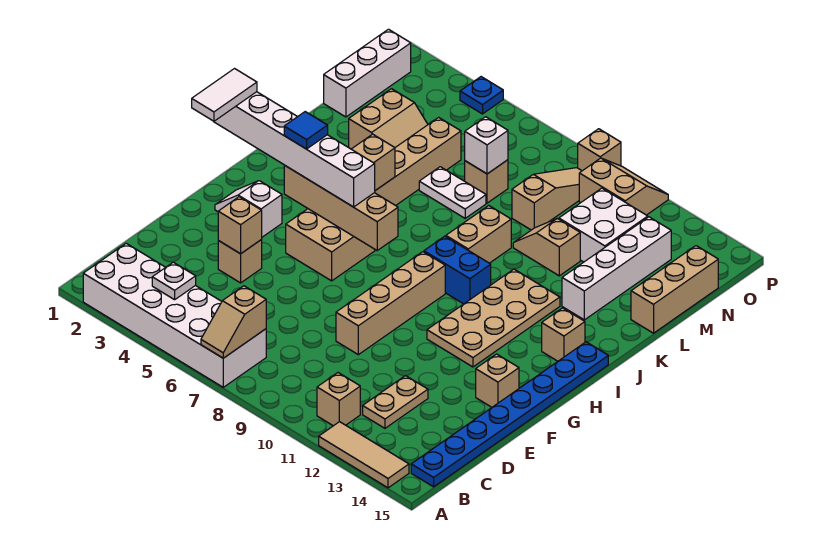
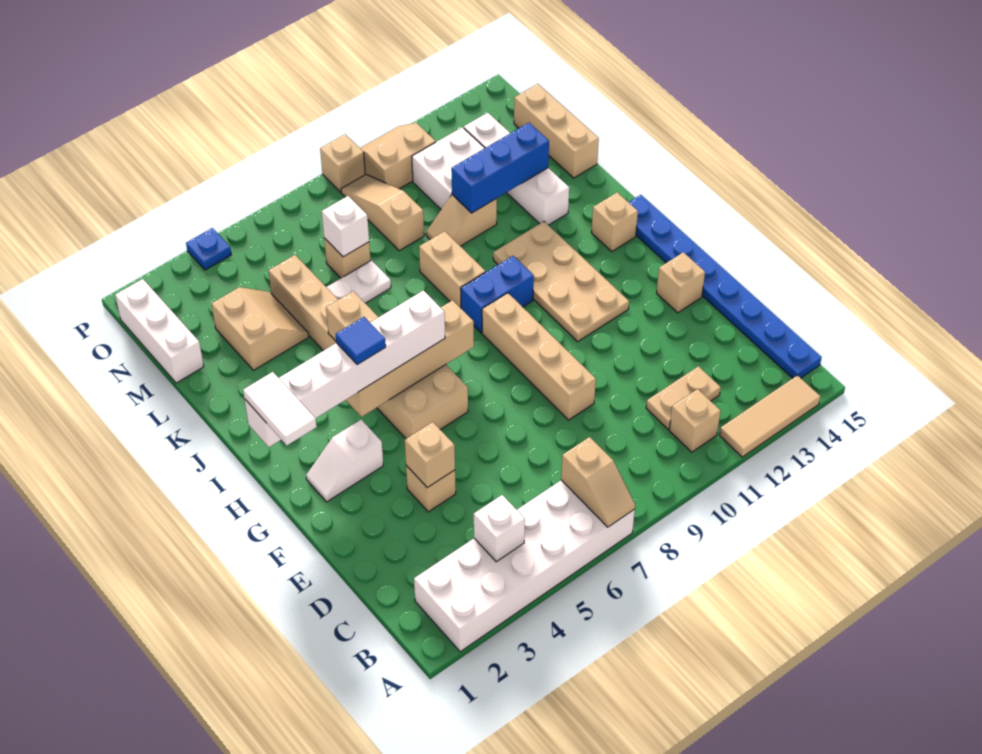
white plate B4 level 2 -> white brick B4 level 2
tan plate C12:D12 level 1 -> tan plate C11:C12 level 1
none -> blue brick L11:L13 level 2

